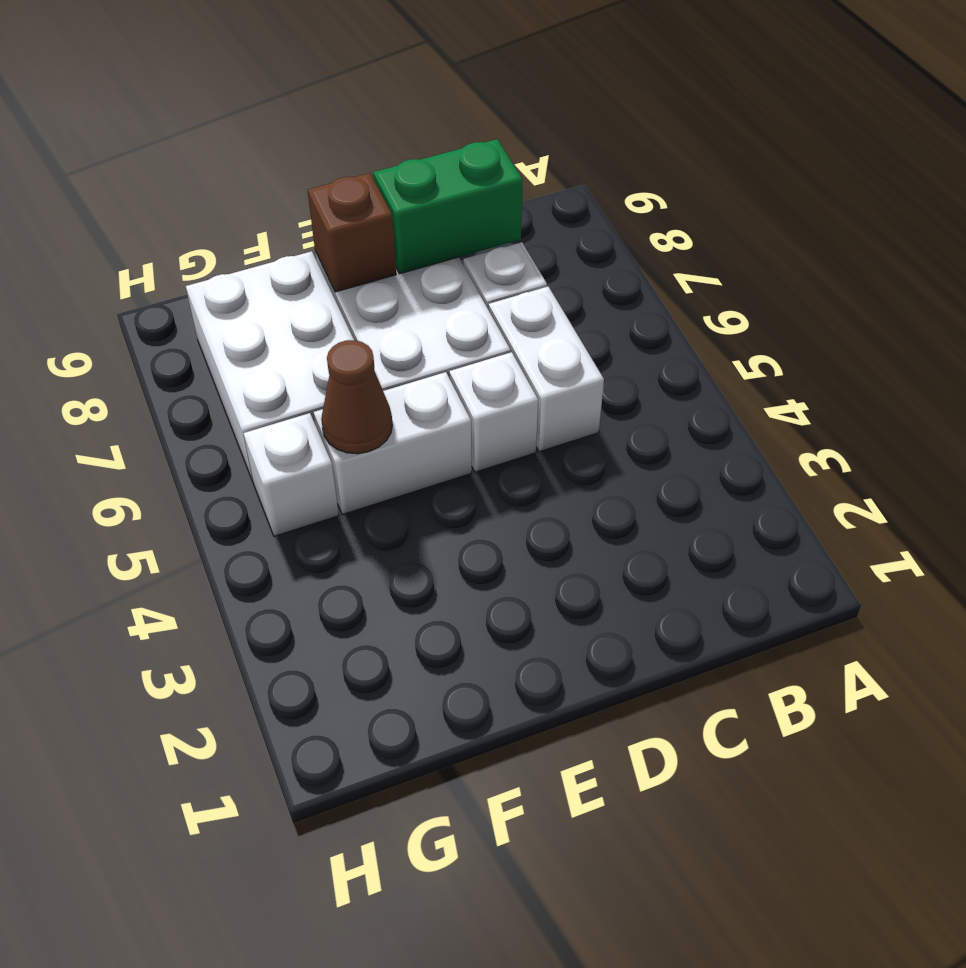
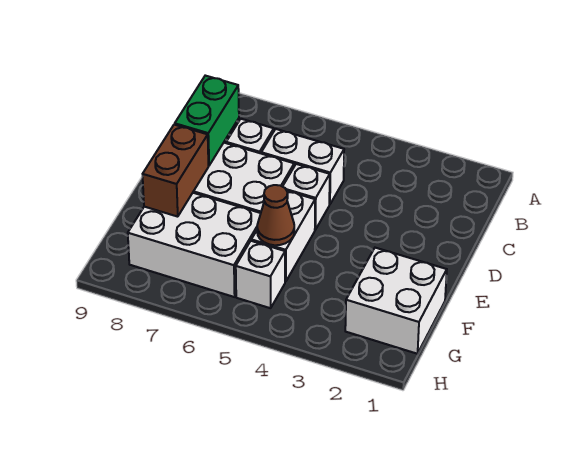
brown brick E8 level 2 -> brown brick E8:F8 level 2
none -> white brick F1:G2 level 1

